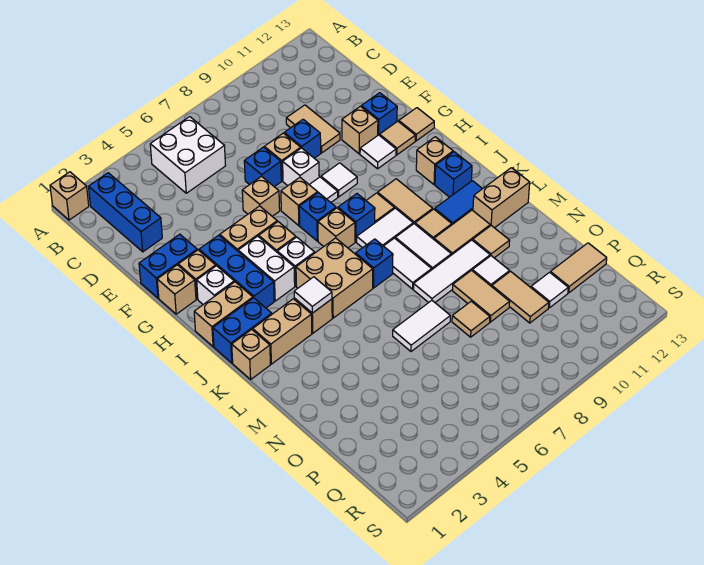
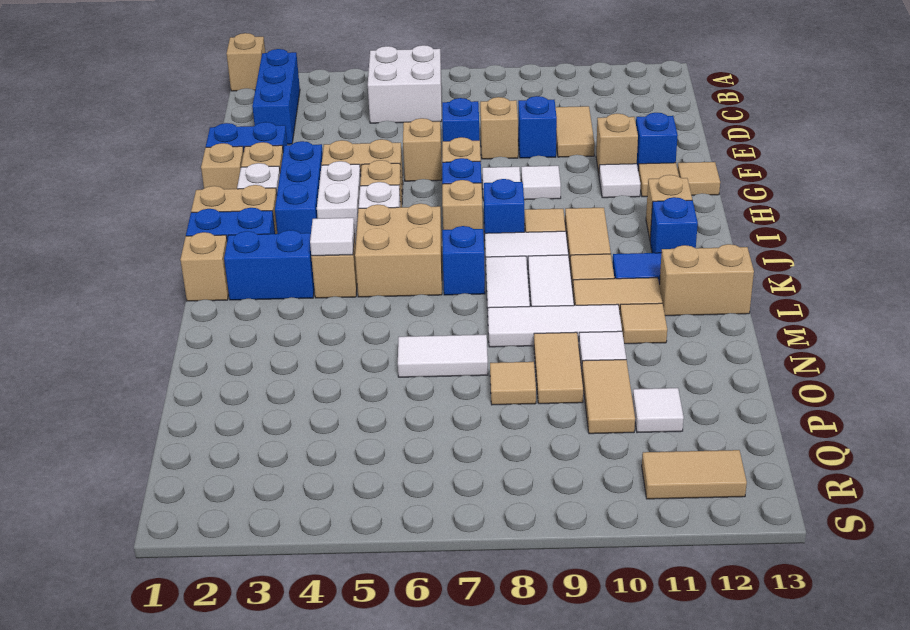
white brick F8 level 1 -> none
tan brick K2:K3 level 1 -> blue brick K2:K3 level 1
tan tile P12:P13 level 1 -> tan tile R11:R12 level 1

